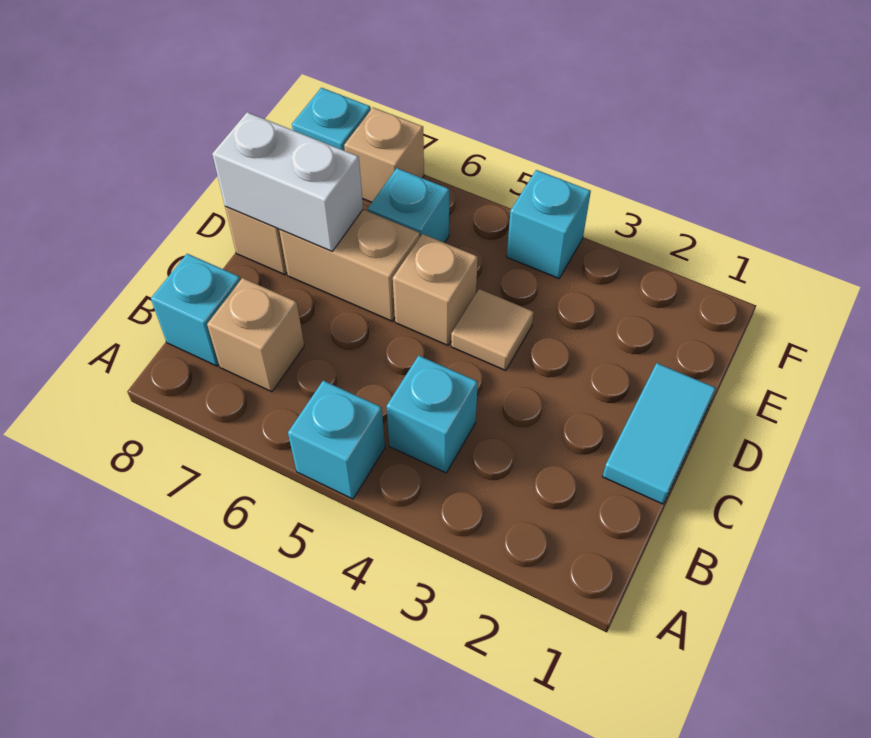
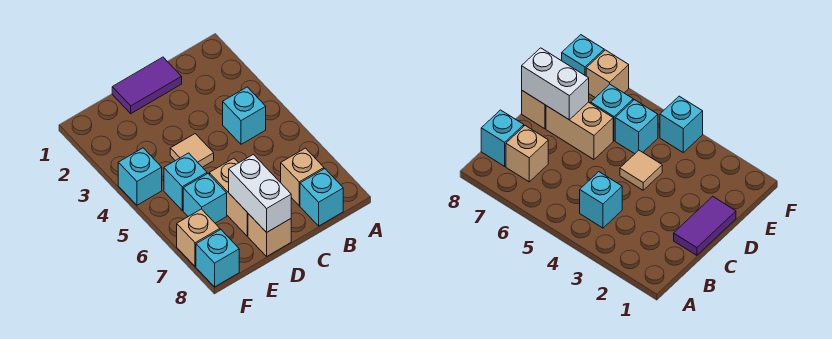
cyan brick A5 level 1 -> cyan brick E5 level 1
cyan tile C1:D1 level 1 -> purple tile C1:D1 level 1
tan brick D5 level 1 -> none

